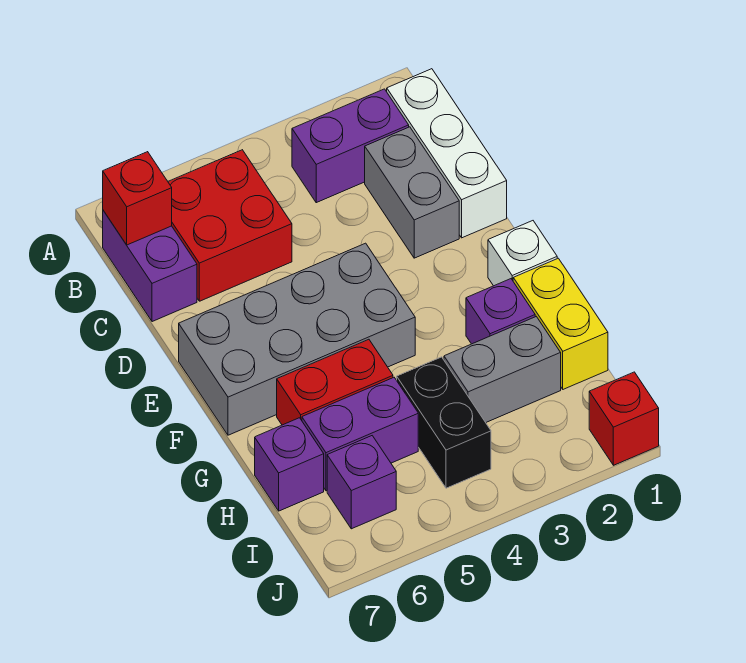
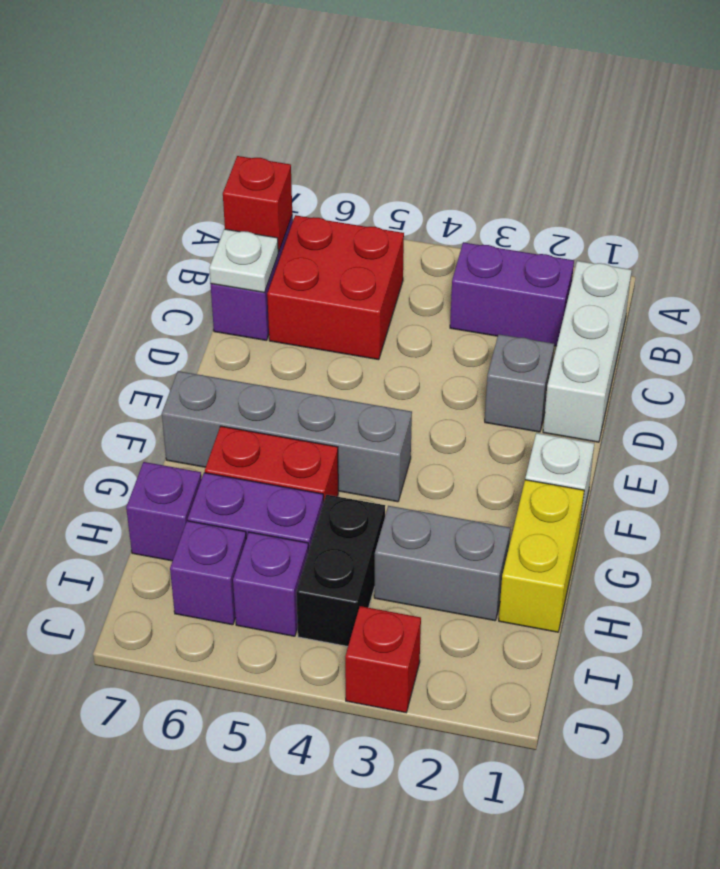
grey brick C2:D2 level 1 -> grey brick D2 level 1
none -> white plate C7 level 2
grey brick E4:F7 level 1 -> grey brick F4:F7 level 1
purple brick G2 level 1 -> purple brick I5 level 1
red brick J1 level 1 -> red brick J3 level 1

